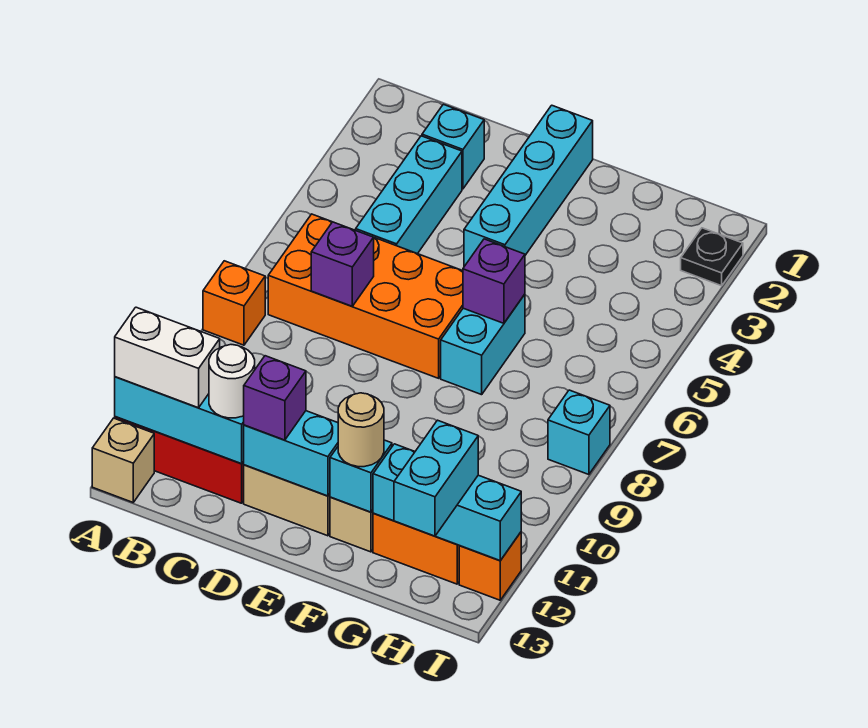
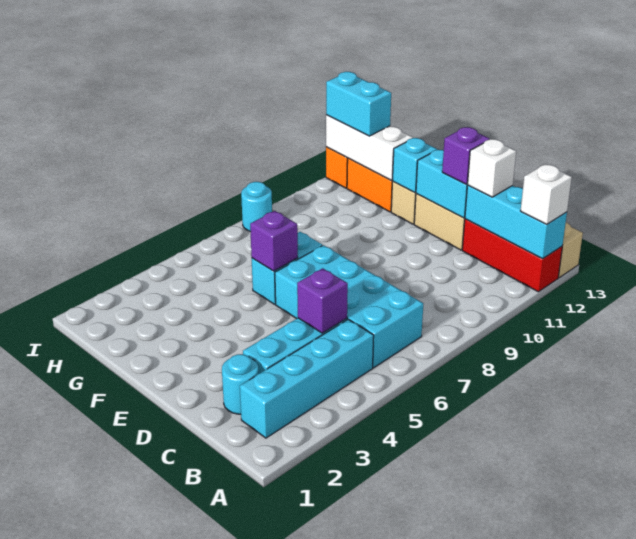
orange brick A8 level 1 -> none
white brick A12:B12 level 3 -> white brick A12 level 3
orange brick B6:E7 level 1 -> cyan brick B6:E7 level 1
cyan brick C2 level 1 -> cyan round brick C2 level 1
purple brick C7 level 2 -> purple brick C5 level 2
white round brick C12 level 3 -> white brick C12 level 3
cyan brick E1:E4 level 1 -> cyan brick B2:B5 level 1
tan round brick F12 level 3 -> none
cyan brick G12:I12 level 2 -> white brick G12:I12 level 2
cyan brick H12:H13 level 3 -> cyan brick H12:I12 level 3
black plate I2 level 1 -> none
cyan brick I8 level 1 -> cyan round brick I8 level 1

